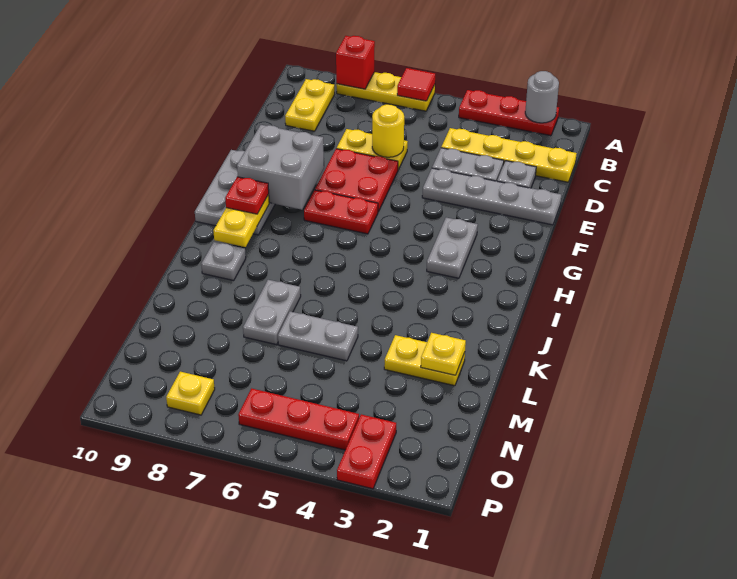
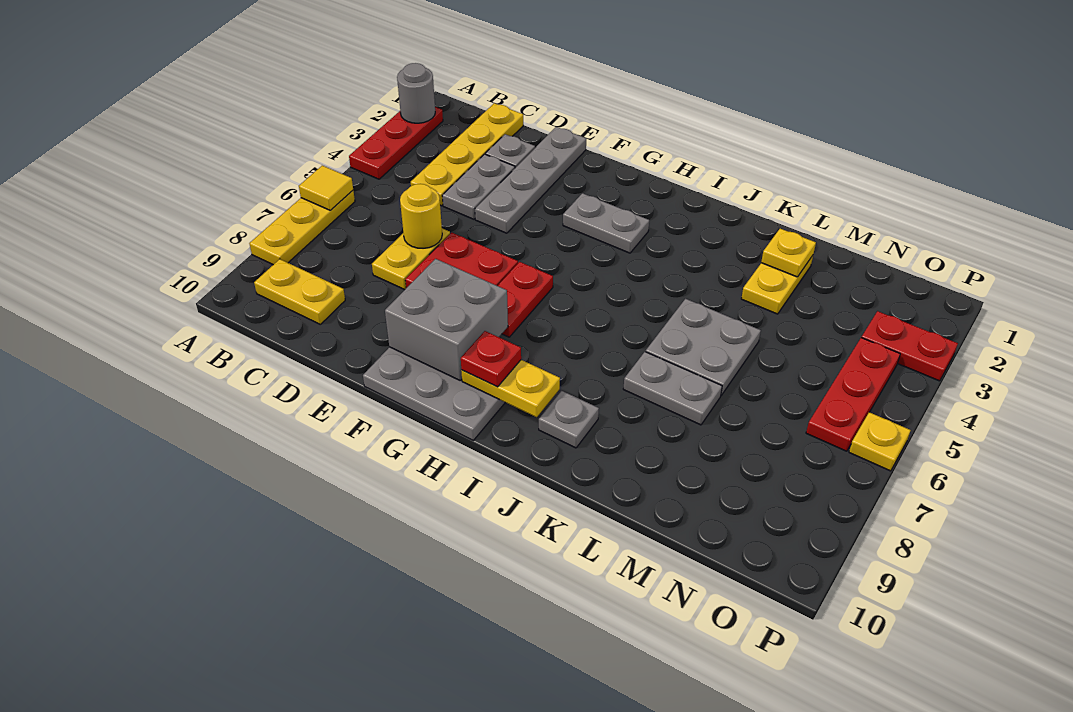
red tile A6 level 2 -> yellow tile A6 level 2
red brick A8 level 2 -> none
grey plate L5:L6 level 1 -> grey plate K5:L6 level 1
yellow plate O8 level 1 -> yellow plate P6 level 1

